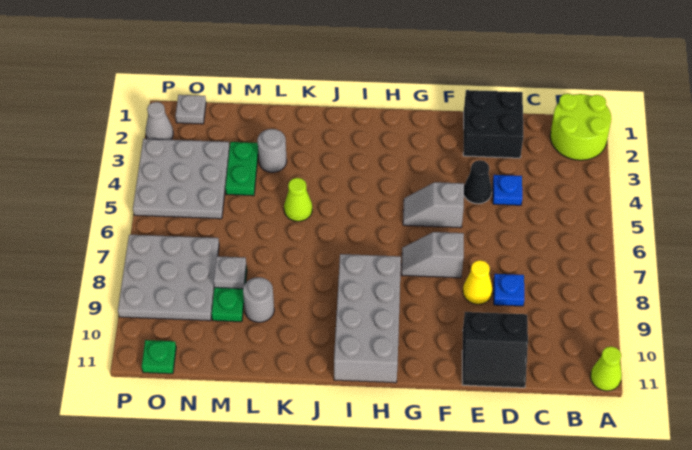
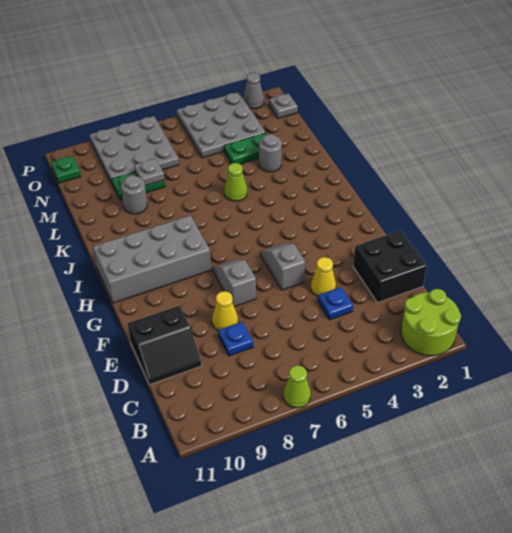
lime cone A11 level 1 -> lime cone A7 level 1
black slope D10:E11 level 1 top 10 -> black slope D10:E11 level 1 top E
black cone E4 level 1 -> yellow cone E4 level 1

